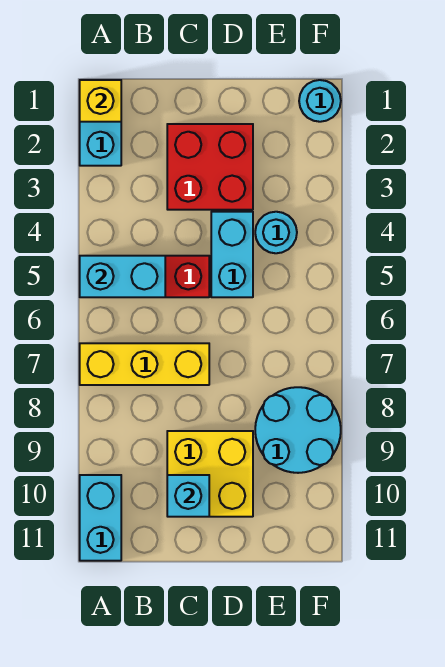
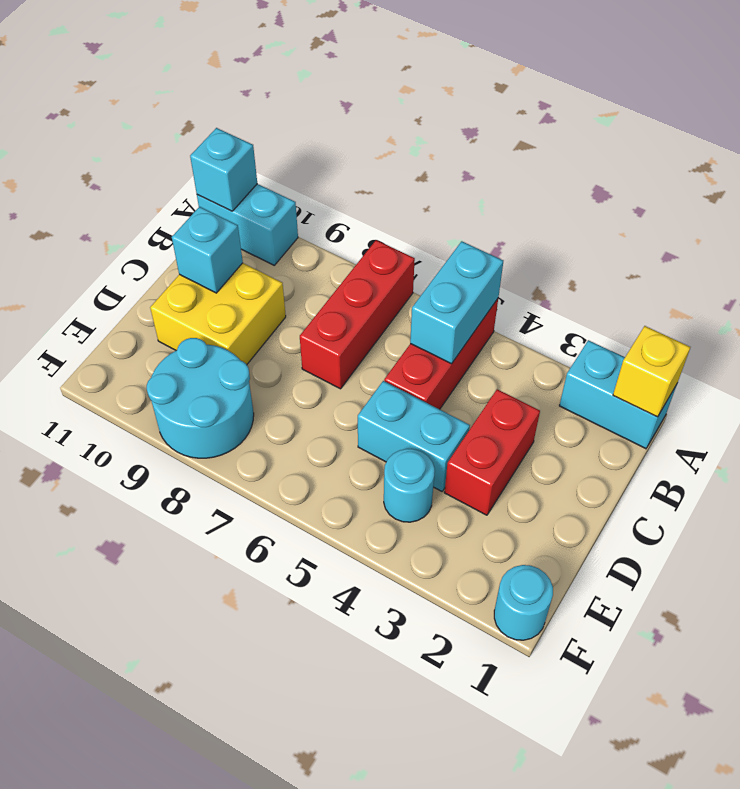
yellow brick A7:C7 level 1 -> red brick A7:C7 level 1
none -> cyan brick A11 level 2
red brick C2:D3 level 1 -> red brick C3:D3 level 1

